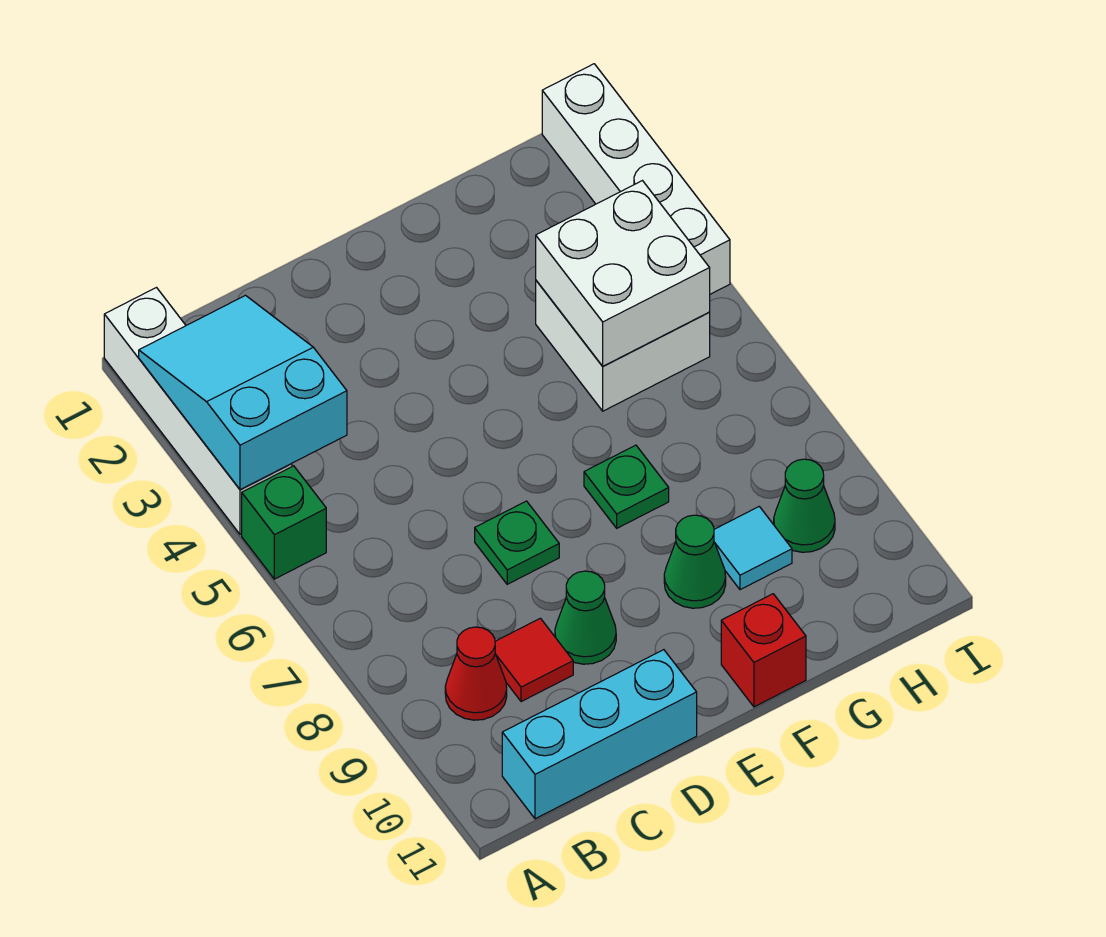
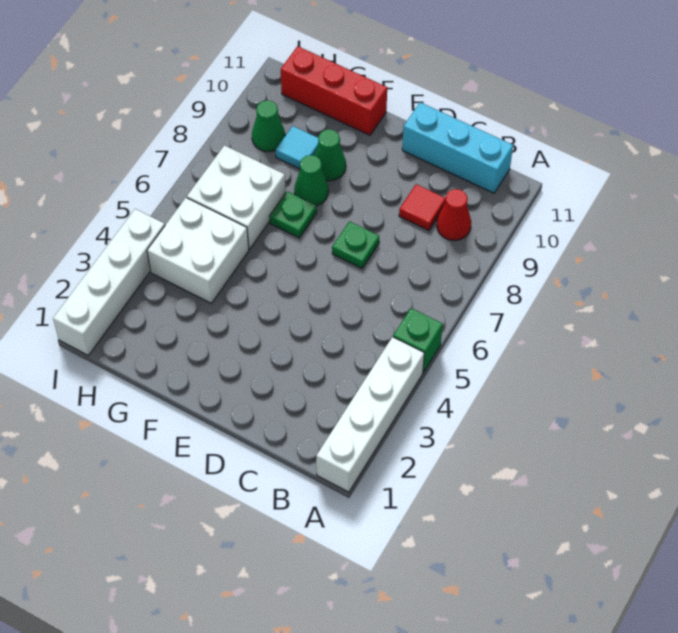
cyan slope A2:B4 level 2 top 4 -> none
green cone D9 level 1 -> green cone F8 level 1
red brick F11 level 1 -> red brick F11:H11 level 1
white brick G4:H5 level 2 -> white brick G6:H7 level 1

